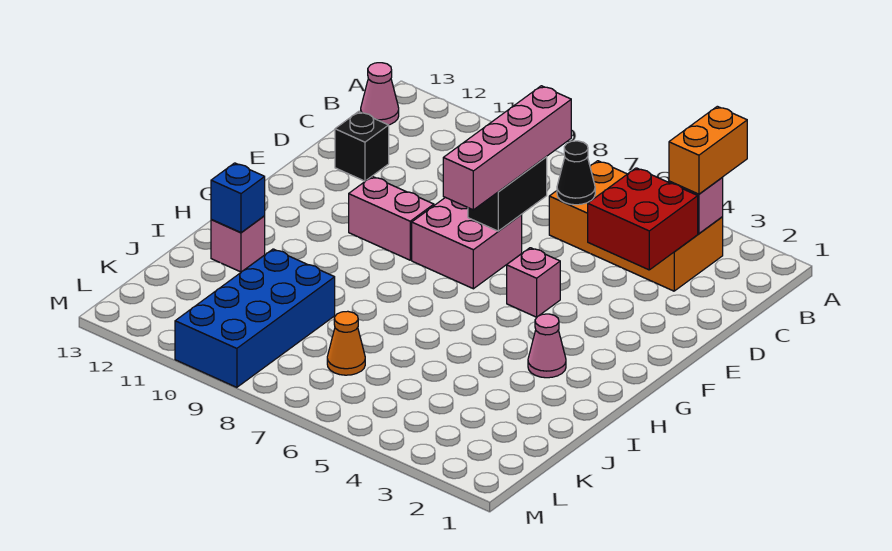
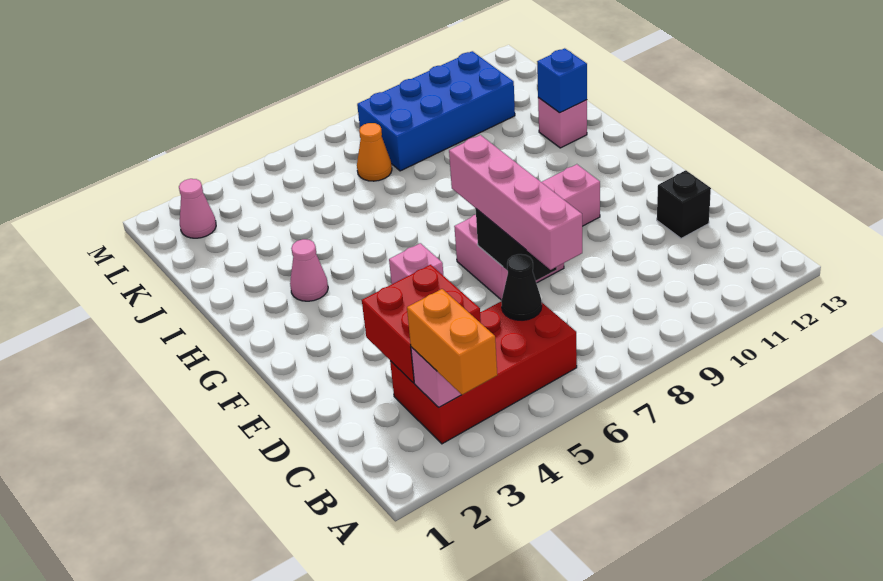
orange brick B3:C6 level 1 -> red brick B3:C6 level 1
pink cone B13 level 1 -> pink cone L2 level 1
blue brick J9:M10 level 1 -> blue brick K8:L11 level 1

